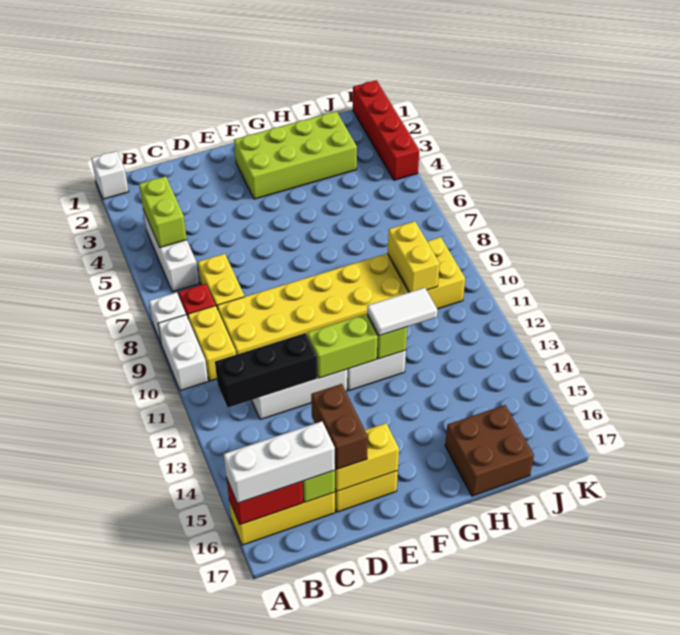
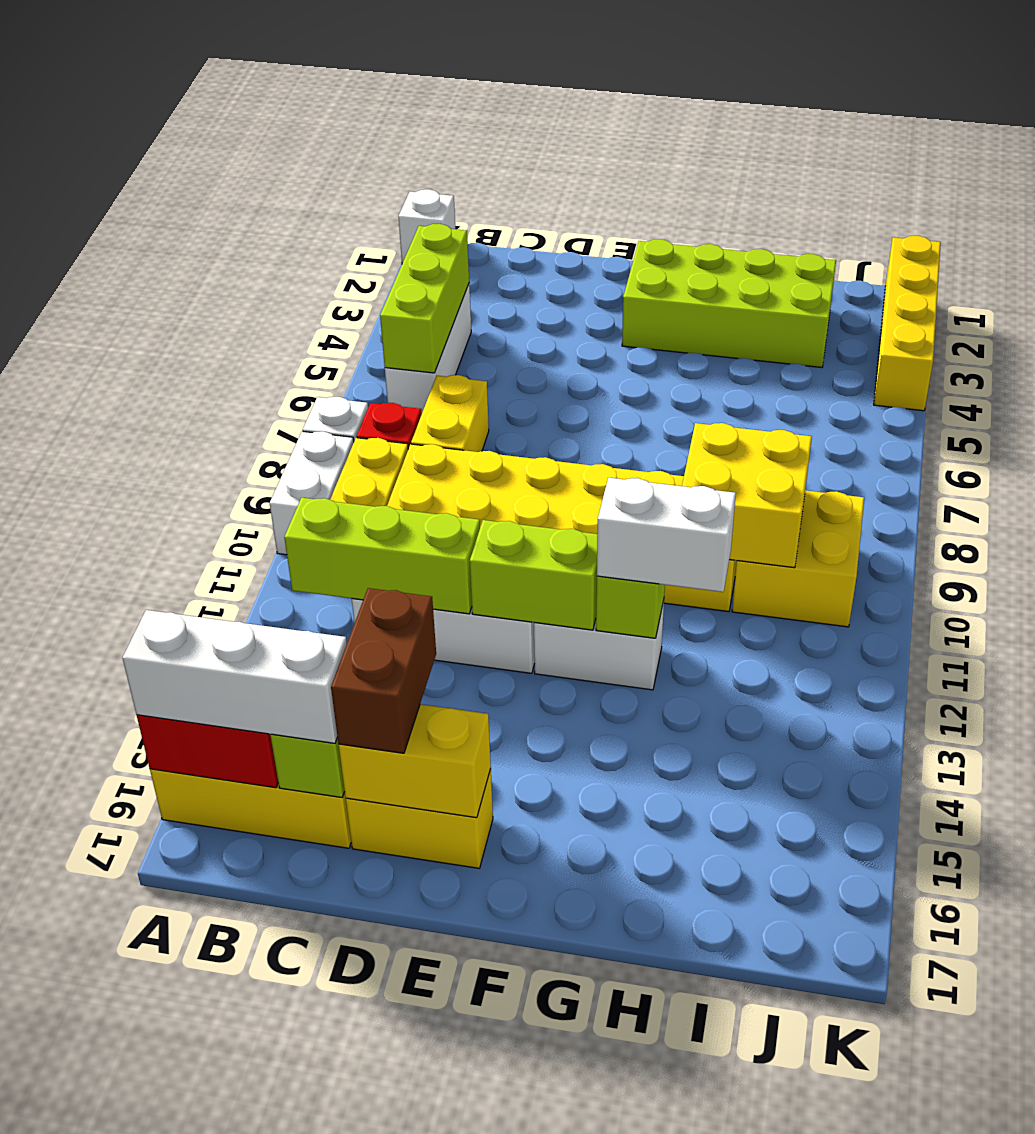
lime brick B4:B5 level 2 -> lime brick B4:B6 level 2
black brick B12:D12 level 2 -> lime brick B12:D12 level 2
white tile G12:H12 level 3 -> white brick G12:H12 level 3
brown brick H16:I17 level 1 -> none
yellow brick I9:I10 level 2 -> yellow brick H9:I10 level 2
red brick K1:K4 level 1 -> yellow brick K1:K4 level 1

